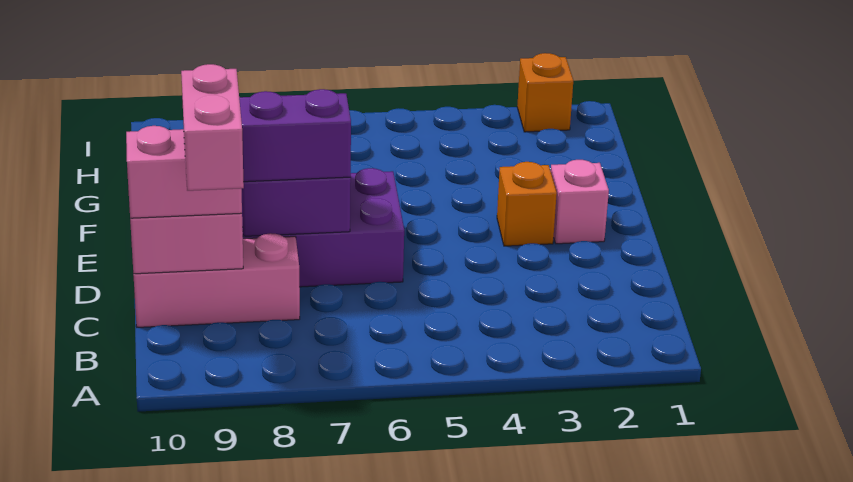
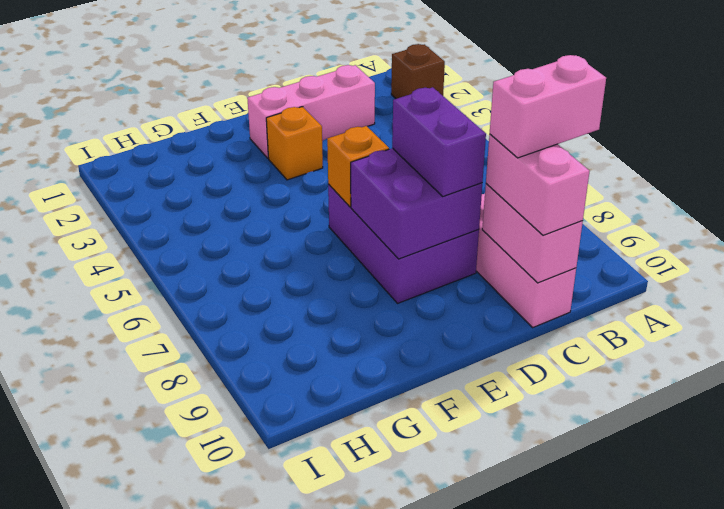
none -> brown brick A2 level 1
pink brick E2 level 1 -> pink brick C2:E2 level 1
orange brick I2 level 1 -> orange brick E6 level 2

